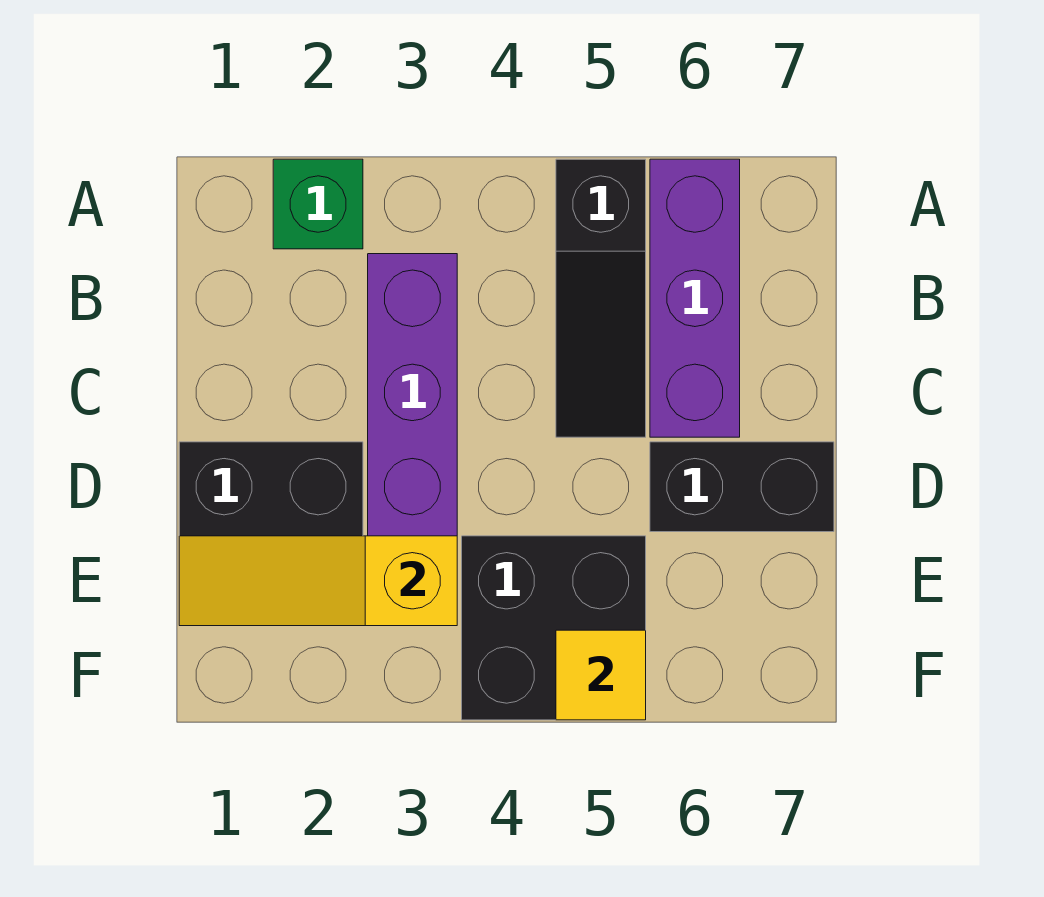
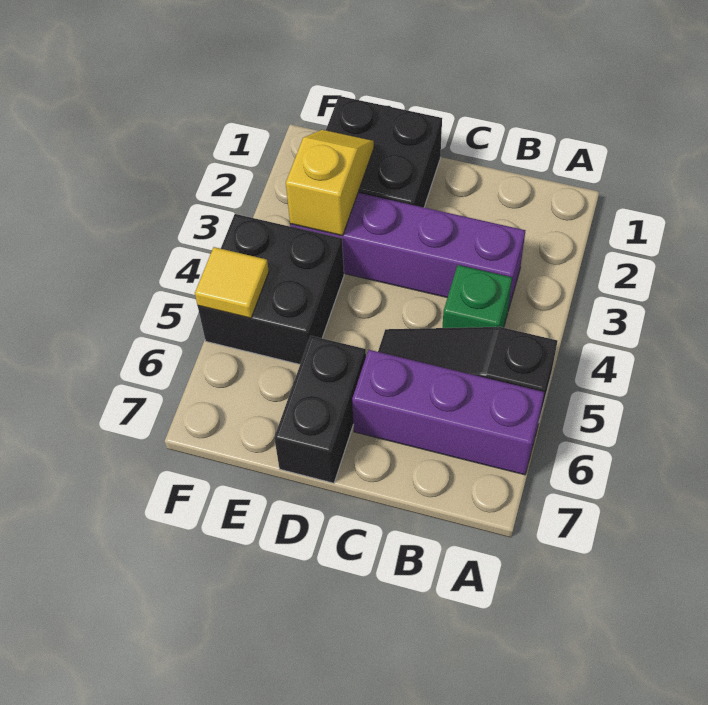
green brick A2 level 1 -> green brick B4 level 1
yellow slope E1:E3 level 2 top 3 -> yellow slope E2:E3 level 2 top 3

